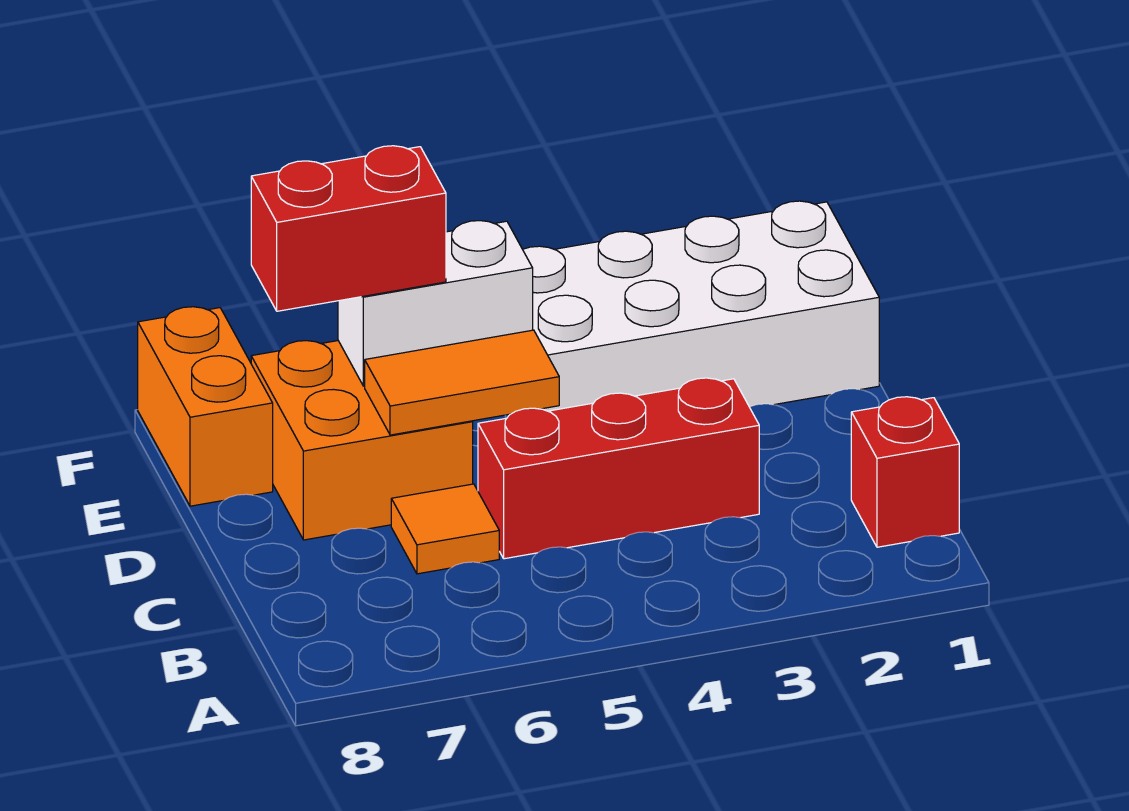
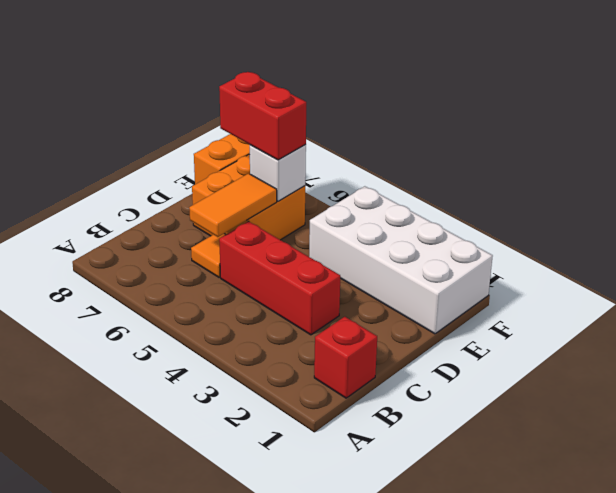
orange tile D5:D6 level 2 -> orange tile C6:D6 level 2
white brick E5:E6 level 2 -> white brick E6 level 2

